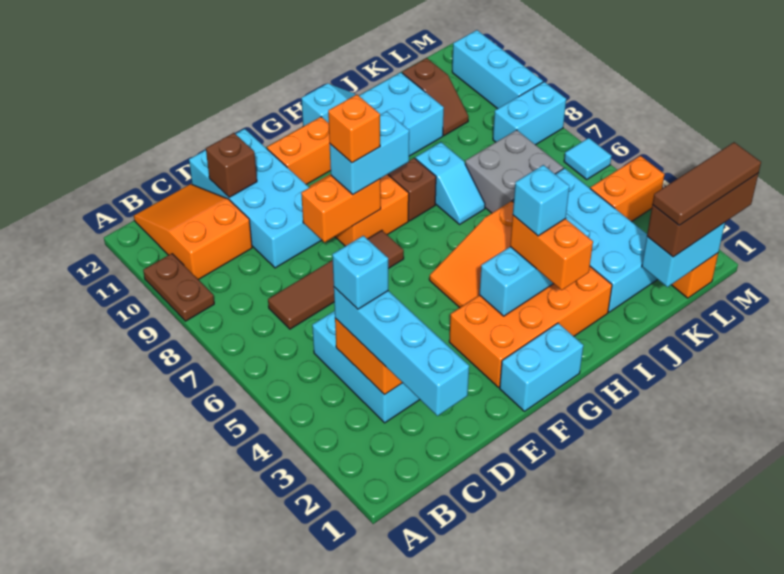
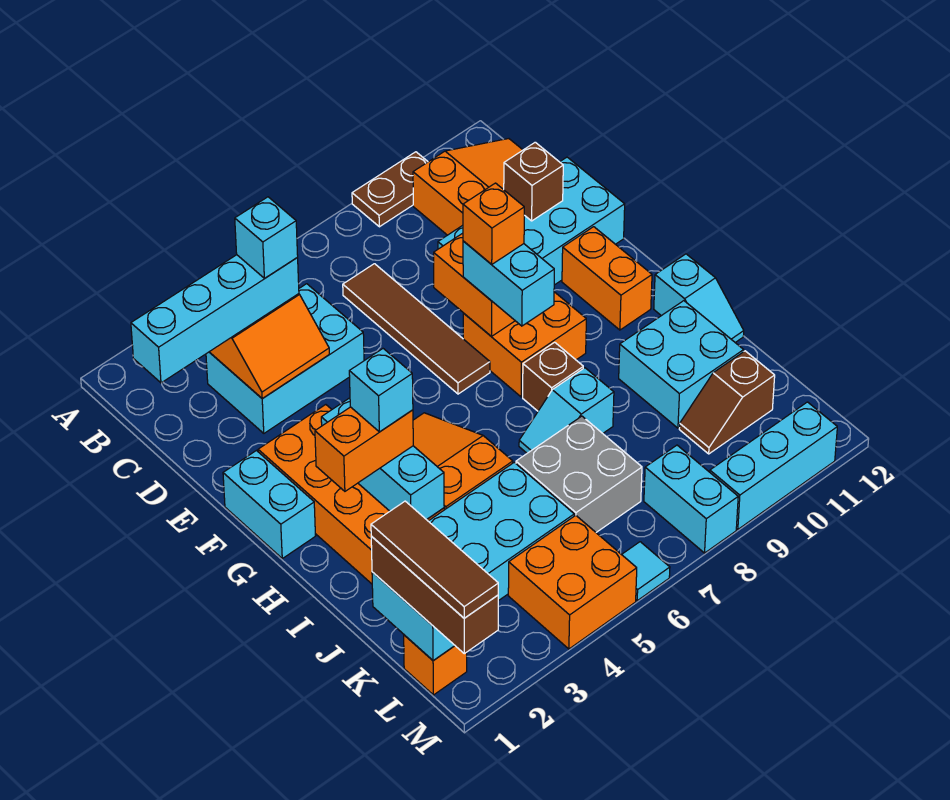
orange brick L4:M4 level 1 -> orange brick L4:M5 level 1

